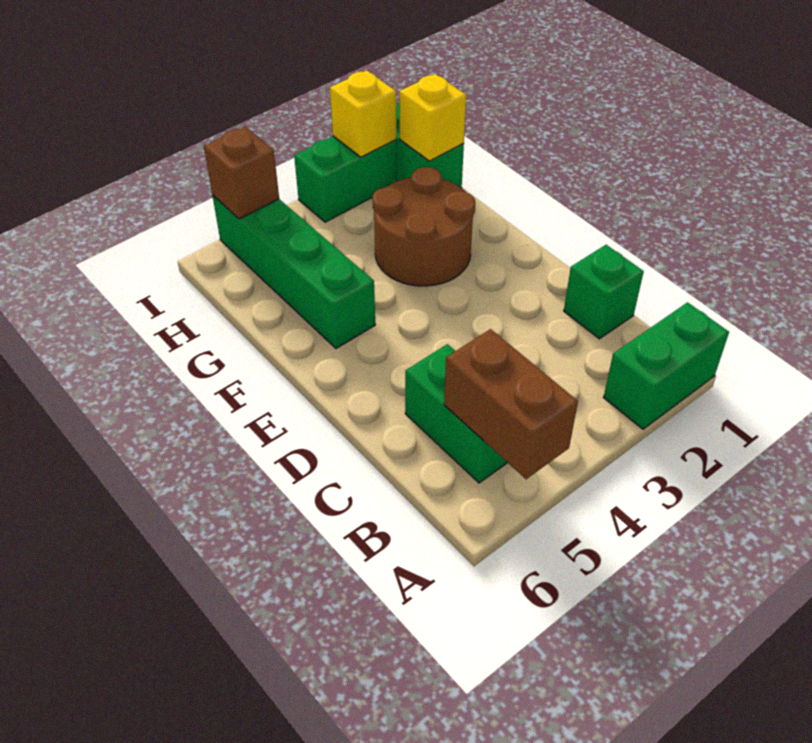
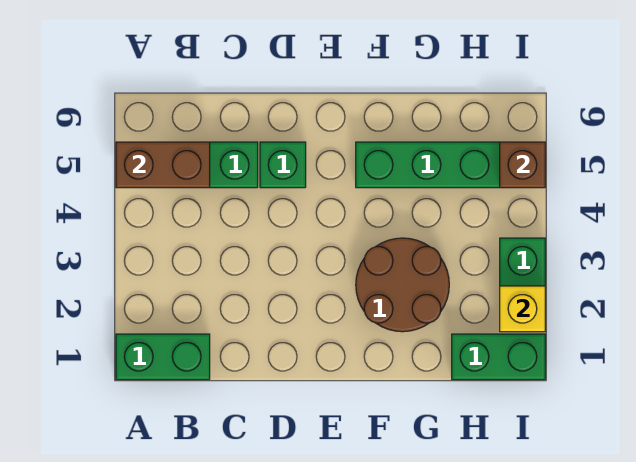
green brick A1:A2 level 1 -> green brick A1:B1 level 1
green brick C1 level 1 -> green brick D5 level 1
yellow brick H1 level 2 -> none

